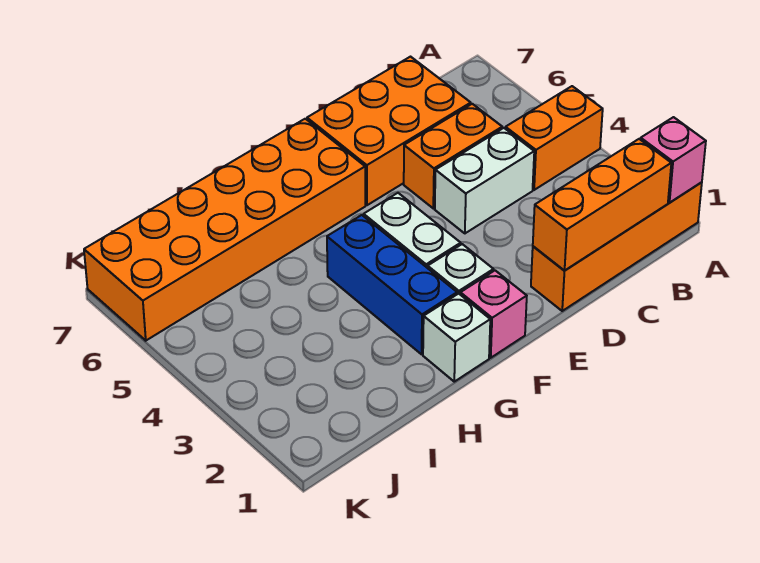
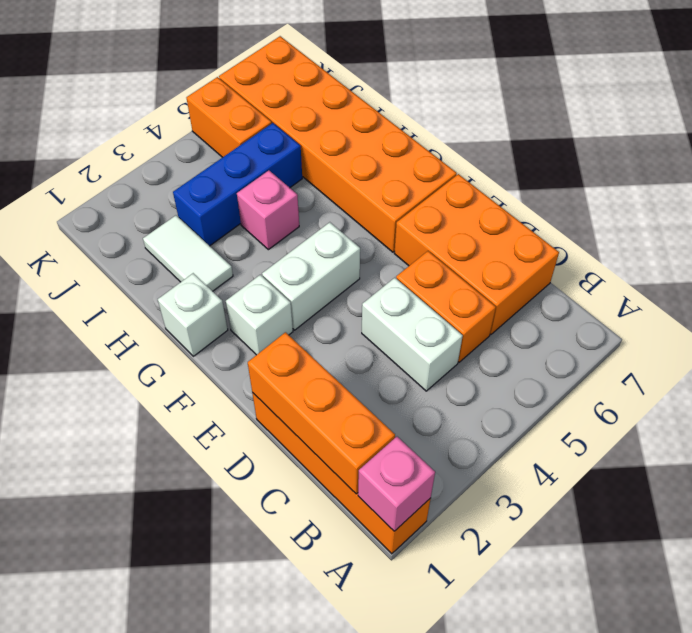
orange brick A4:B4 level 1 -> orange brick J5:K5 level 1
pink brick F1 level 1 -> pink brick H4 level 1
blue brick G2:G4 level 1 -> blue brick I3:I5 level 1
none -> white tile H2:I2 level 1

